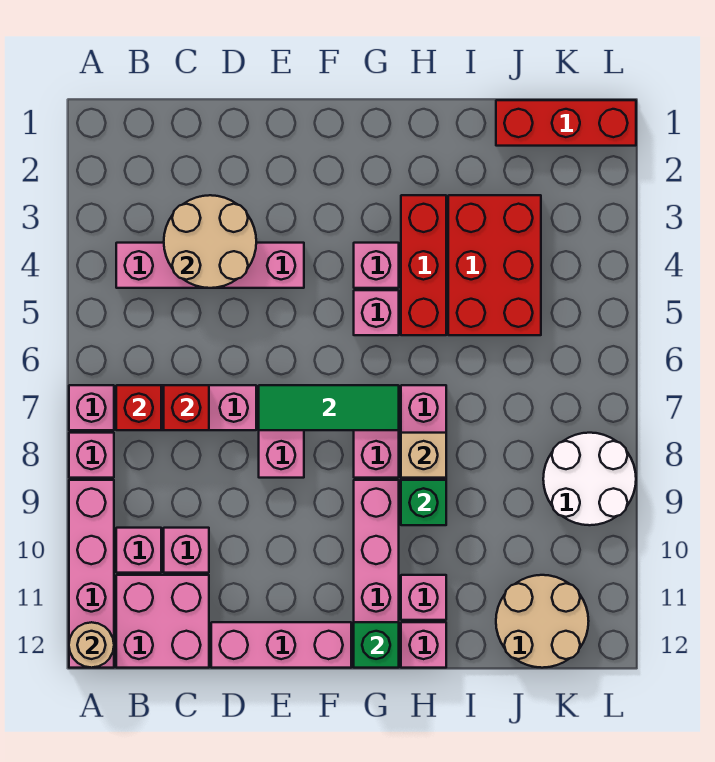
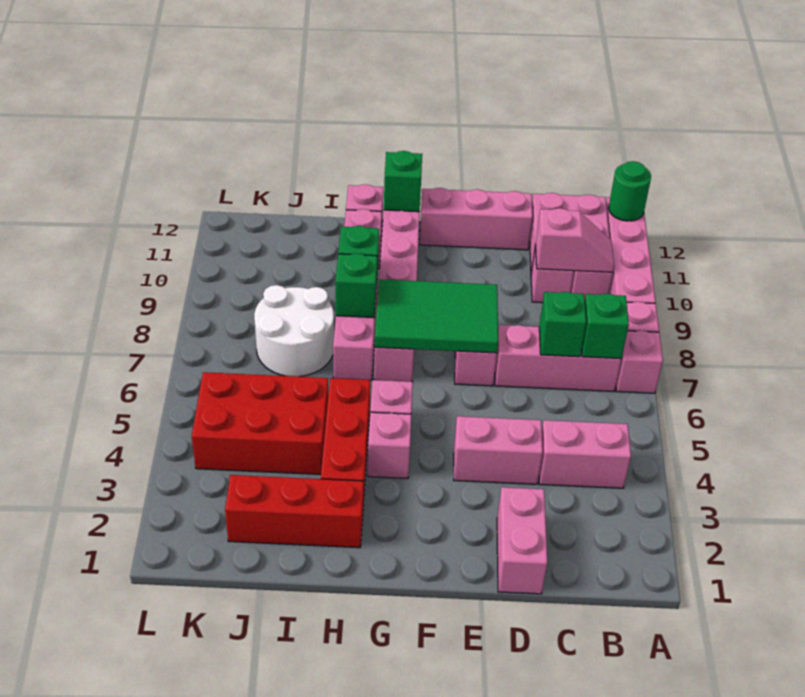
tan round brick A12 level 2 -> green round brick A12 level 2
red brick B7 level 2 -> green brick B7 level 2
none -> pink slope B10:C10 level 2 top C
tan round brick C3:D4 level 2 -> none
red brick C7 level 2 -> green brick C7 level 2
none -> pink brick D1:D2 level 1
green tile E7:G7 level 2 -> green tile E7:G8 level 2
tan brick H8 level 2 -> green brick H8 level 2
red brick I3:J5 level 1 -> red brick I4:K5 level 1
red brick J1:L1 level 1 -> red brick H2:J2 level 1
tan round brick J11:K12 level 1 -> none
white round brick K8:L9 level 1 -> white round brick I7:J8 level 1

